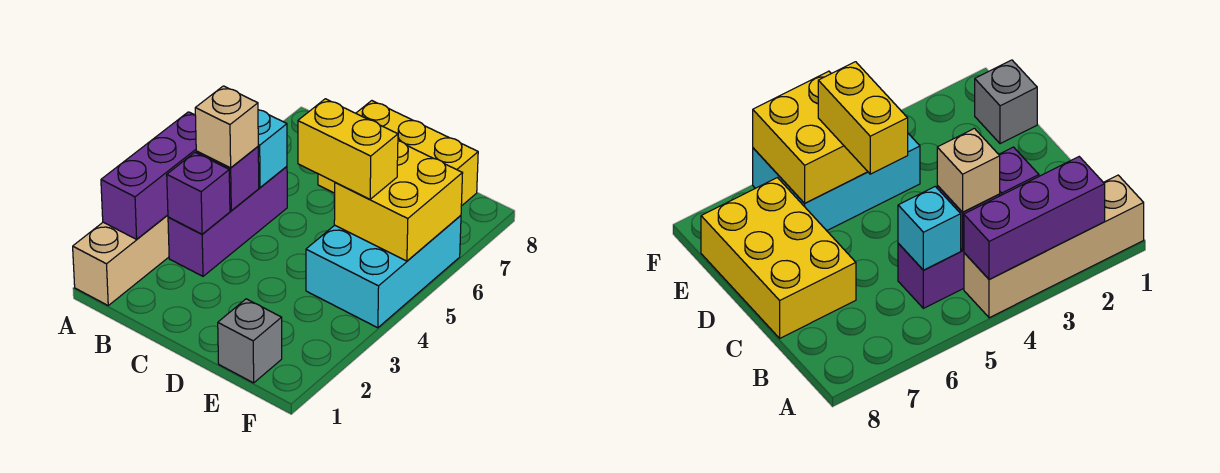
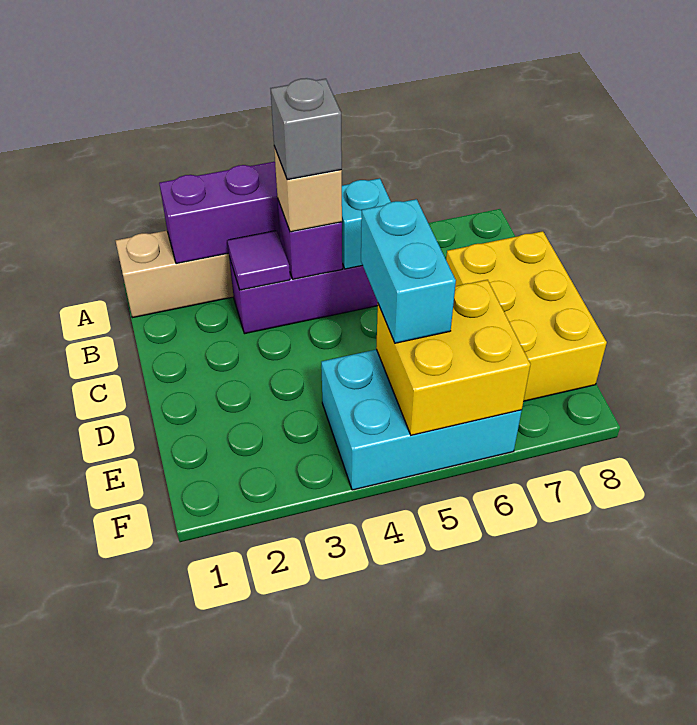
purple brick B3 level 2 -> purple tile B3 level 2
yellow brick D5:E5 level 3 -> cyan brick D5:E5 level 3
grey brick E1 level 1 -> grey brick B4 level 4

